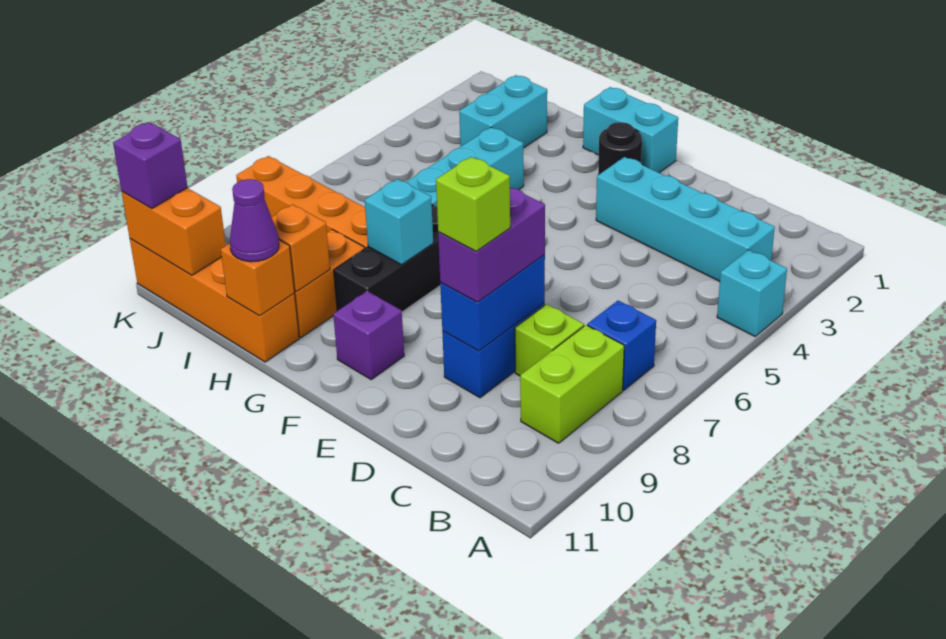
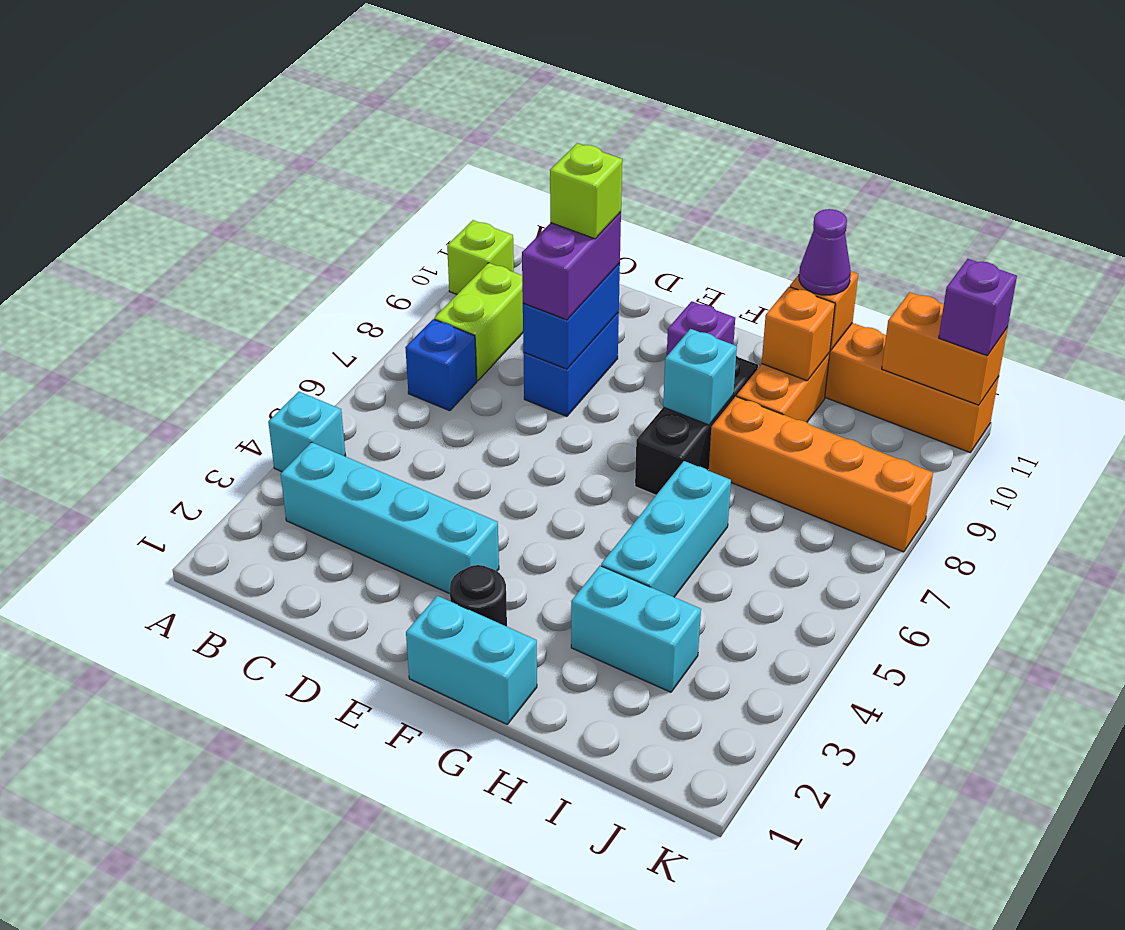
lime brick C8 level 1 -> lime brick A10 level 1
cyan brick I2:I3 level 1 -> cyan brick H3:I3 level 1

